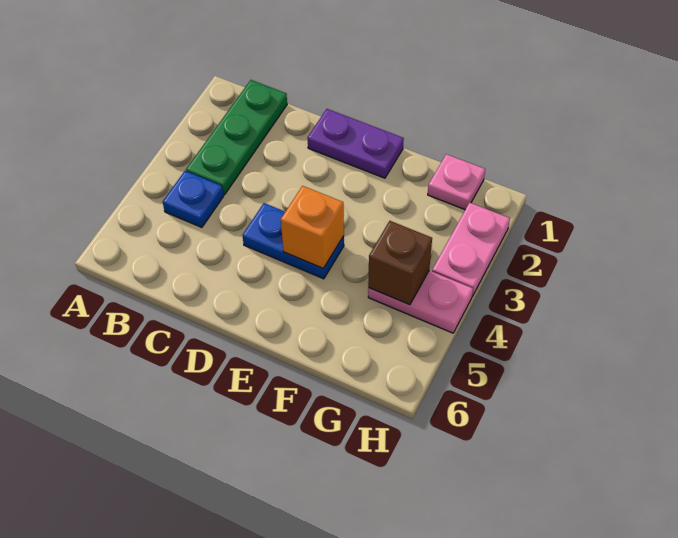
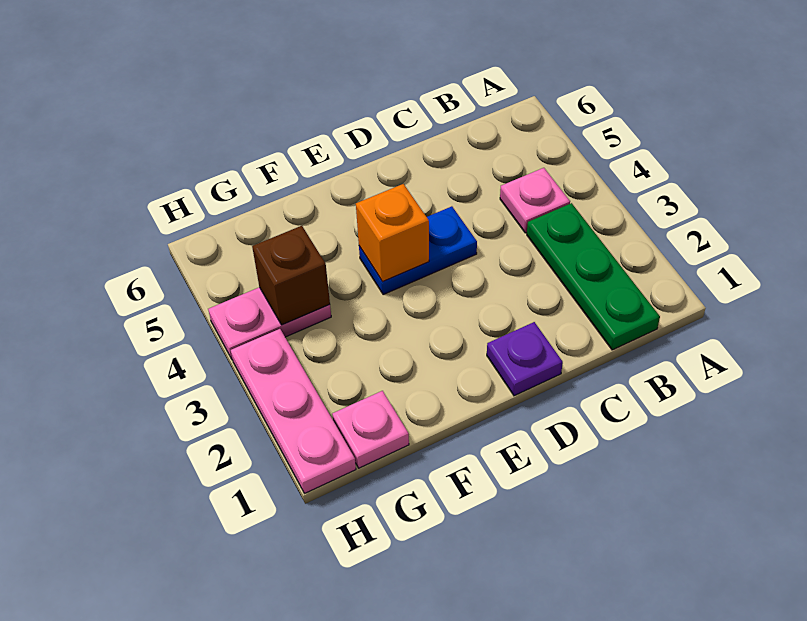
blue plate B4 level 1 -> pink plate B4 level 1
purple plate D1:E1 level 1 -> purple plate D1 level 1
pink plate H2:H3 level 1 -> pink plate H1:H3 level 1

